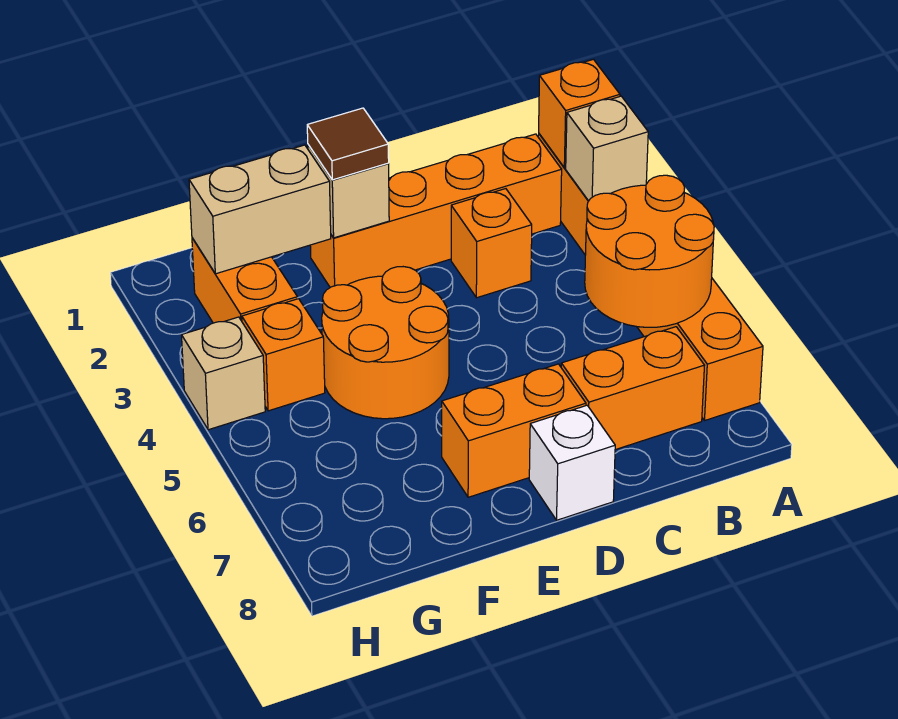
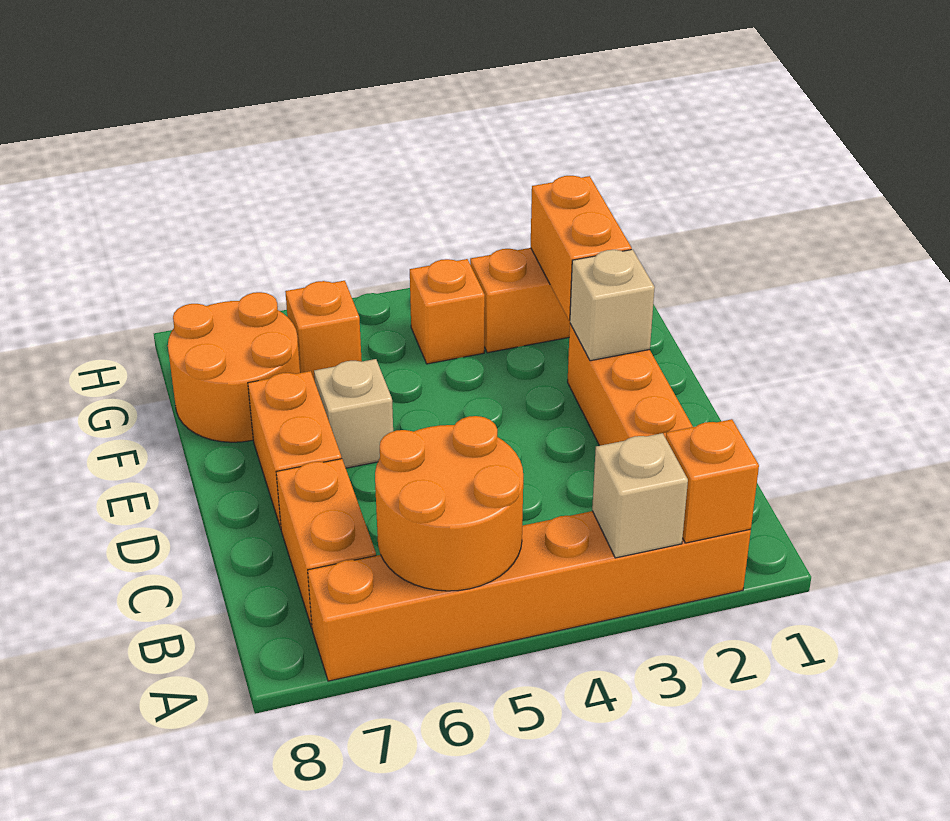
orange brick C3 level 1 -> orange brick G6 level 1
white brick D8 level 1 -> none
brown tile E2 level 3 -> none
orange round brick E4:F5 level 1 -> orange round brick F7:G8 level 1
tan brick F2:G2 level 2 -> orange brick F2:G2 level 2
tan brick H4 level 1 -> tan brick E6 level 1

